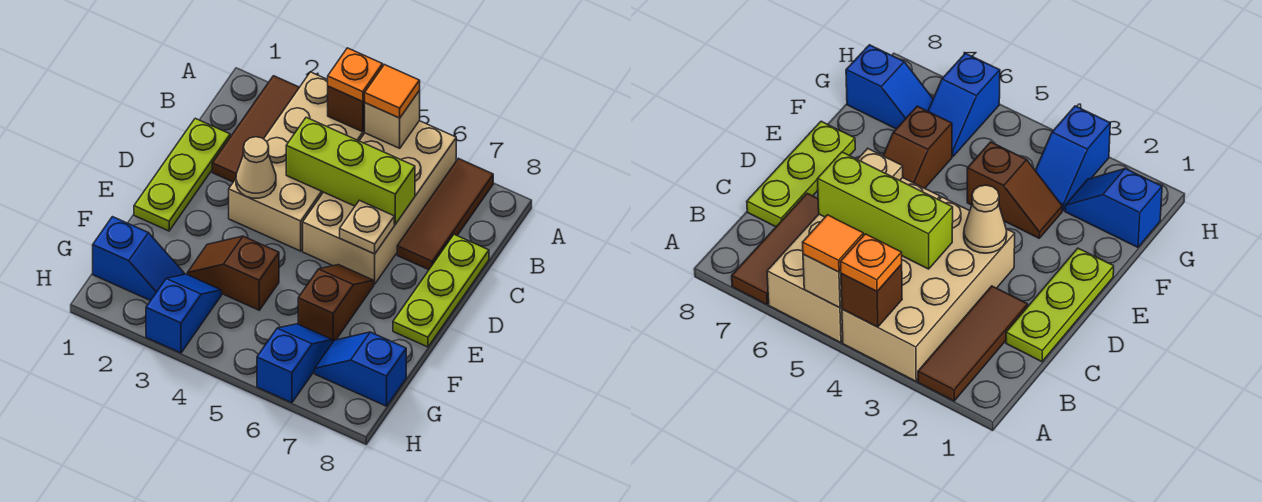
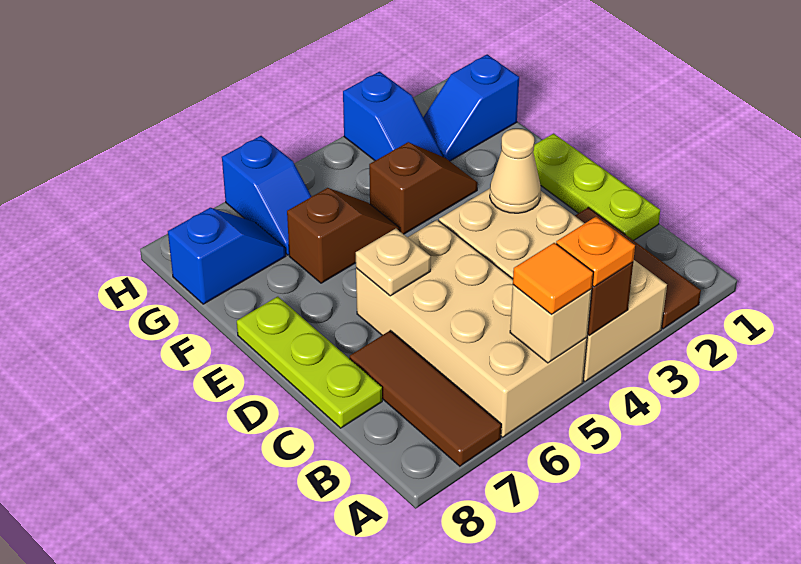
lime brick C4:C6 level 2 -> none
brown slope E6:F6 level 1 top F -> brown slope F5:F6 level 1 top 6

